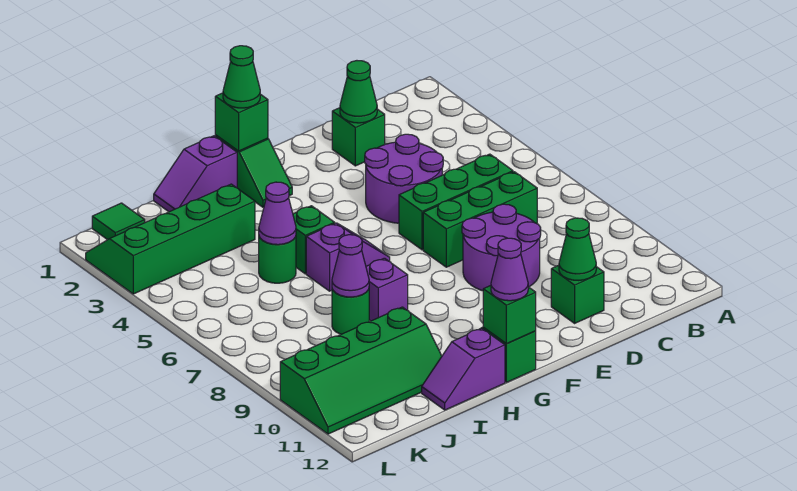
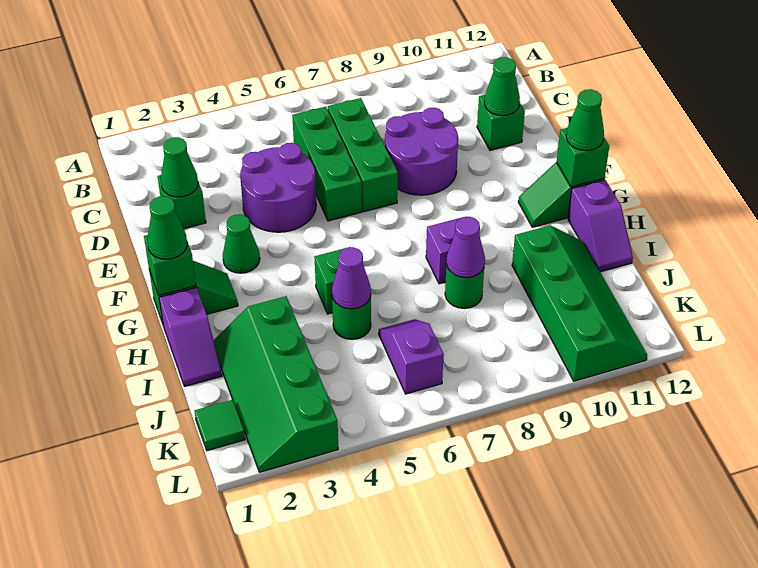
none -> green cone F3 level 1
purple slope G6:H6 level 1 top H -> purple slope J6:K6 level 1 top K
purple cone G12 level 3 -> green cone G12 level 3

